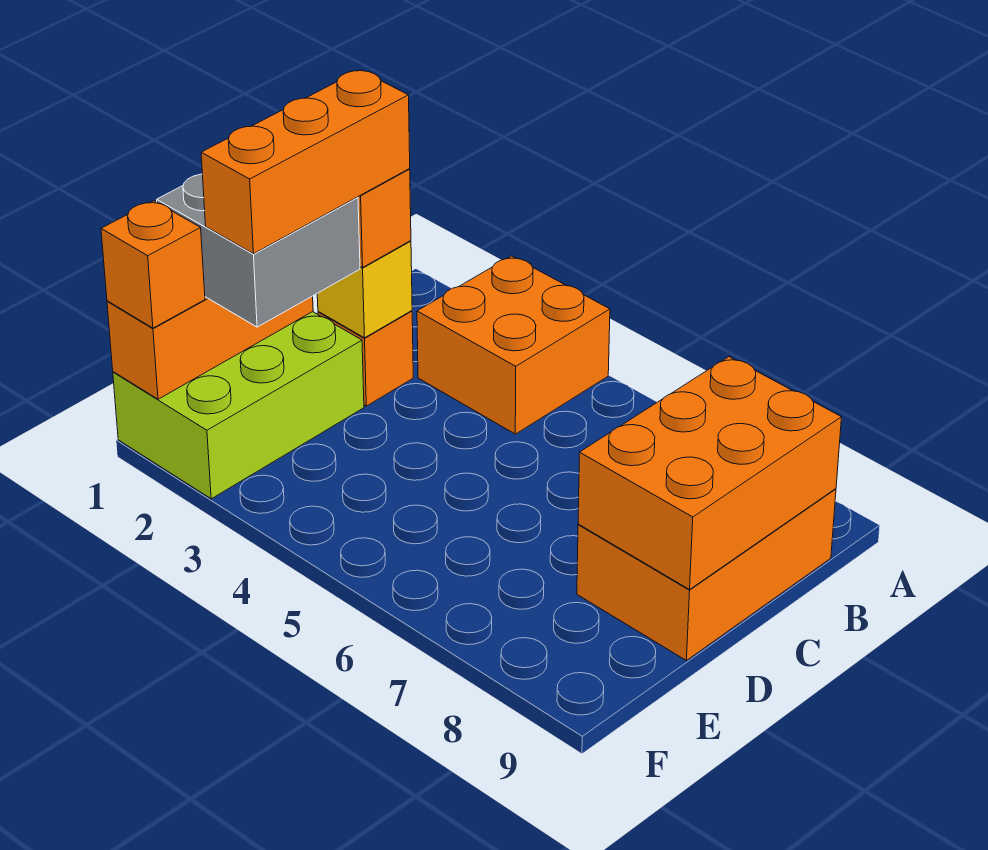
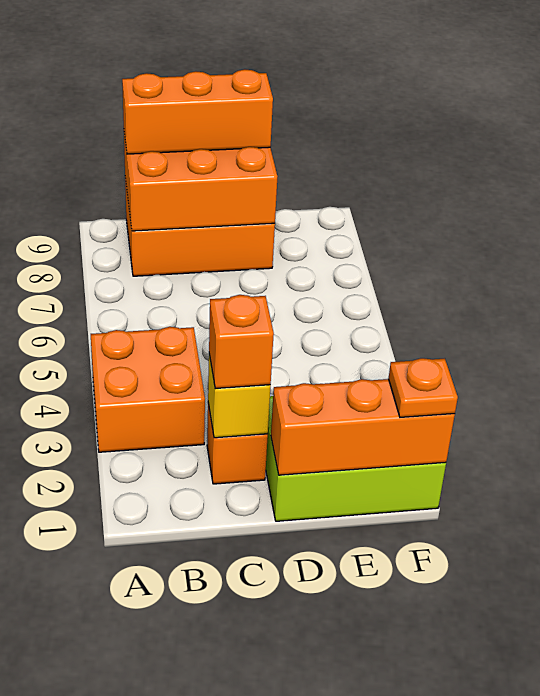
orange brick C2:E2 level 4 -> orange brick B9:D9 level 3
grey brick D1:E2 level 3 -> none
orange brick F1 level 3 -> orange plate F1 level 3

